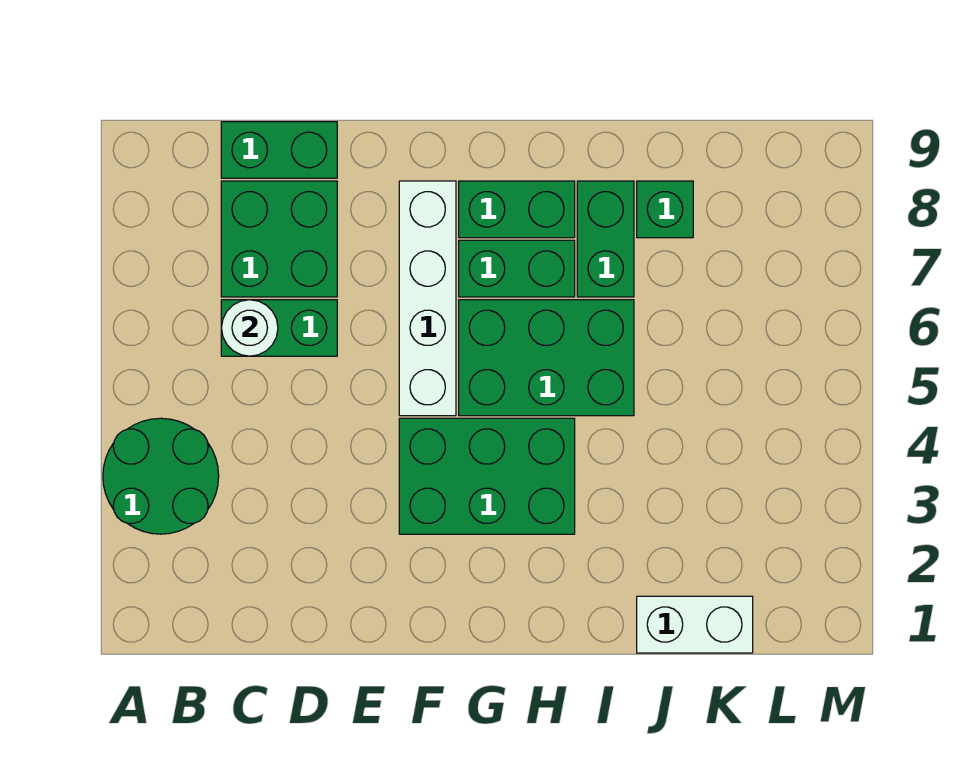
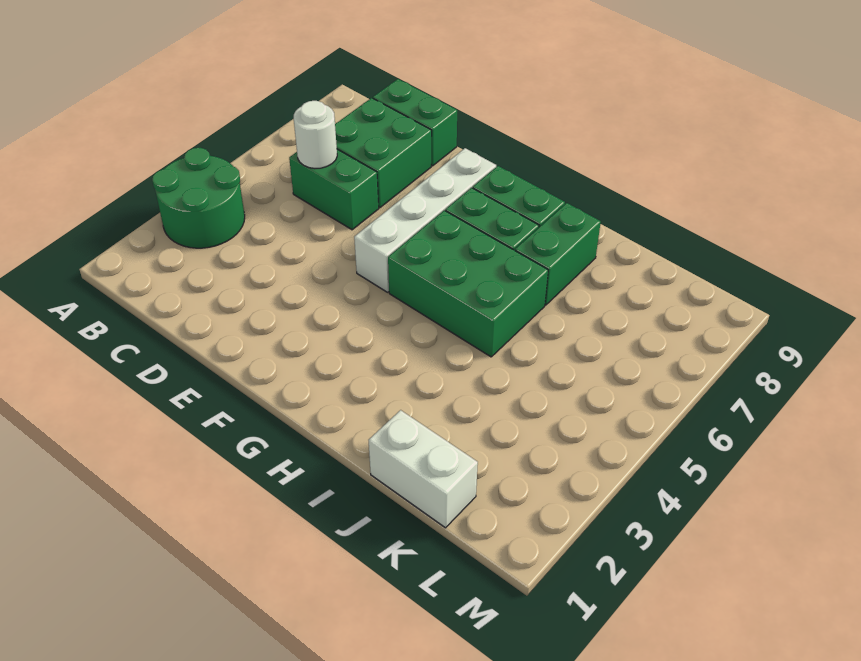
green brick F3:H4 level 1 -> none
green brick J8 level 1 -> none

